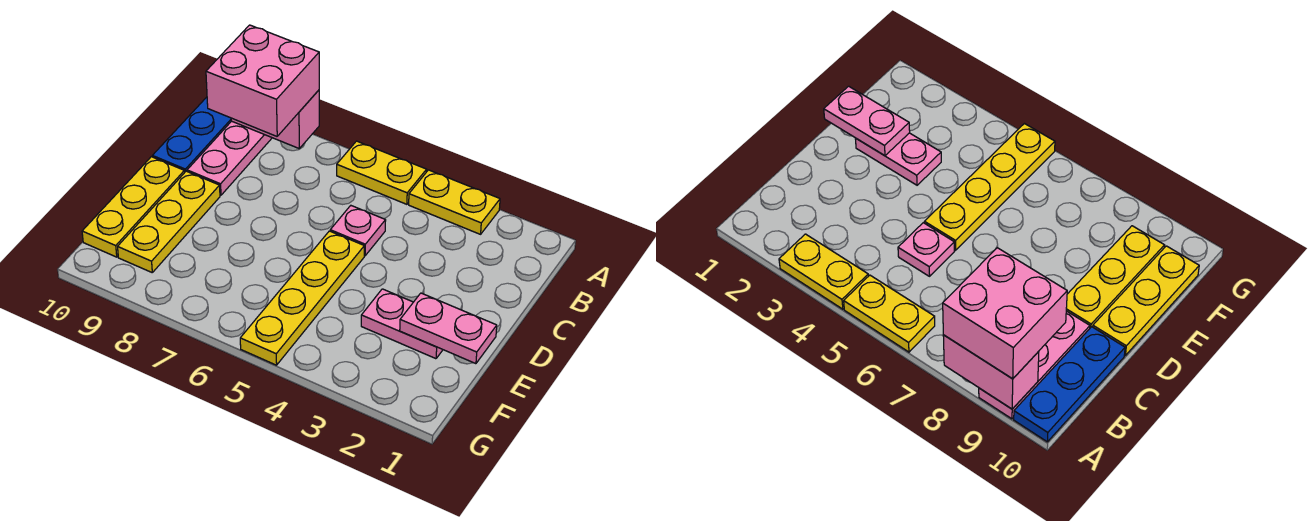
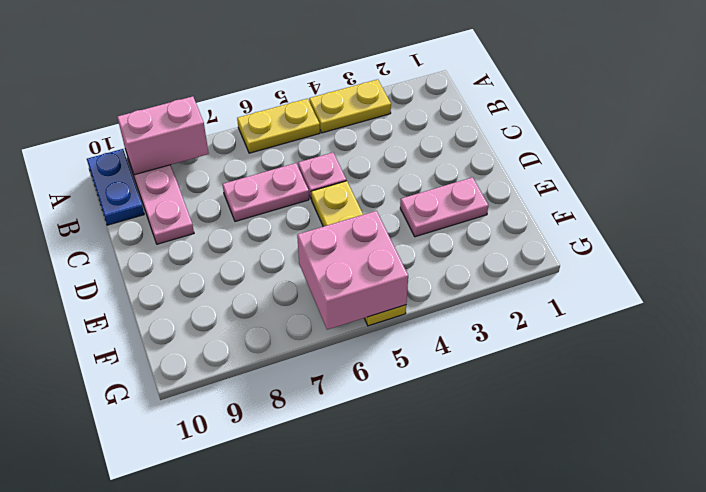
pink brick A8:B9 level 3 -> pink brick F5:G6 level 2
blue plate A10:C10 level 1 -> blue plate A10:B10 level 1
yellow plate D9:F9 level 1 -> none
yellow plate D10:F10 level 1 -> none
pink plate E1:E2 level 2 -> pink plate C6:C7 level 1

